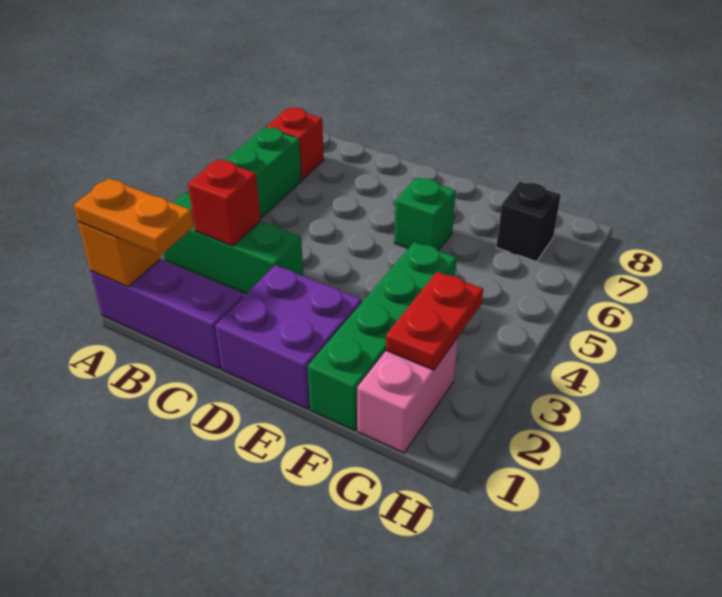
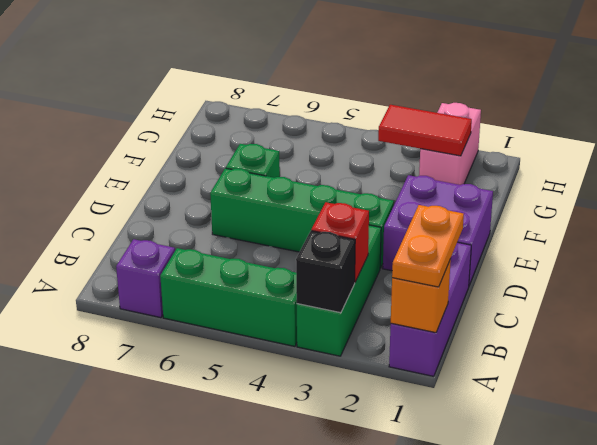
red brick A7 level 1 -> purple brick A7 level 1
green brick F1:F4 level 1 -> green brick D3:D6 level 1
pink brick G1:G2 level 1 -> pink brick G2:H2 level 1
red plate G2:G3 level 2 -> red tile G2:G3 level 2
black brick G7 level 1 -> black brick A3 level 2

